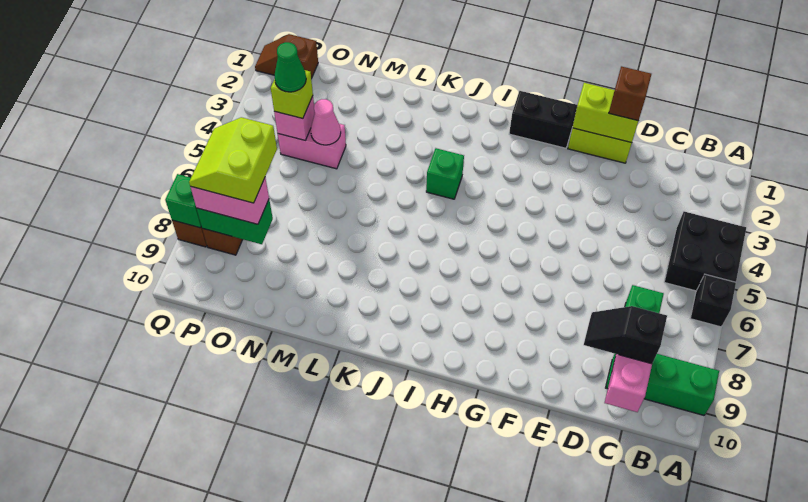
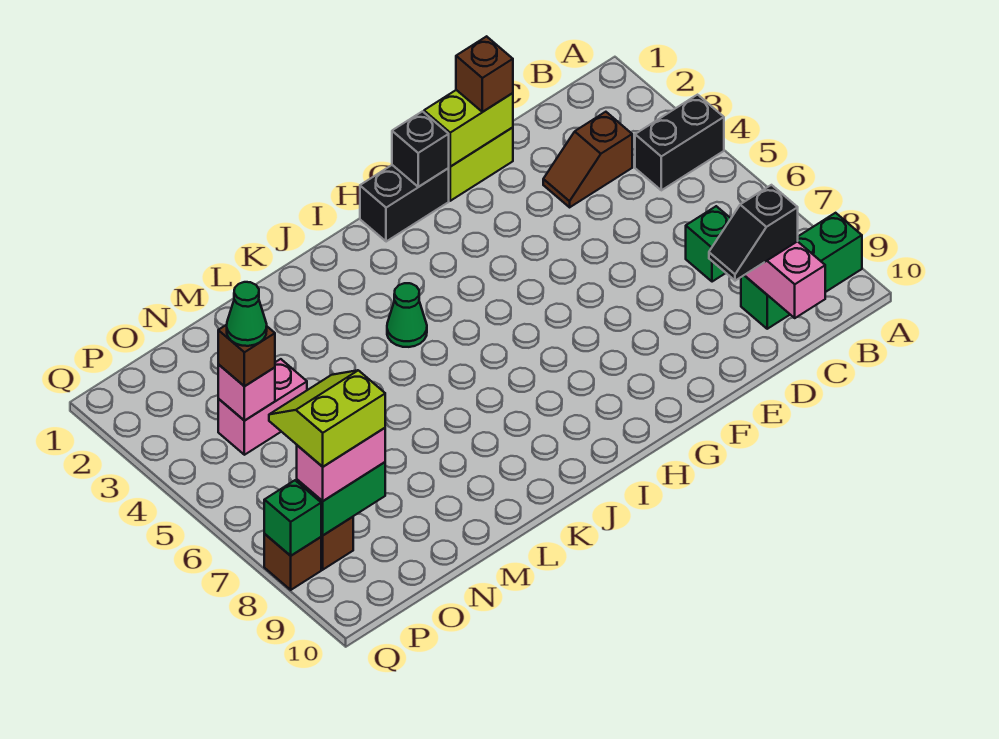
black brick A4:B5 level 1 -> black brick A4:B4 level 1
black brick A6 level 1 -> black brick G1 level 2
green brick J4 level 1 -> green cone J4 level 1
pink cone N4 level 2 -> none
lime brick O4 level 3 -> brown brick O4 level 3
lime slope O7:P8 level 4 top O -> lime slope O7:P8 level 4 top 8
brown slope P1:Q1 level 1 top P -> brown slope C3:D3 level 1 top C

